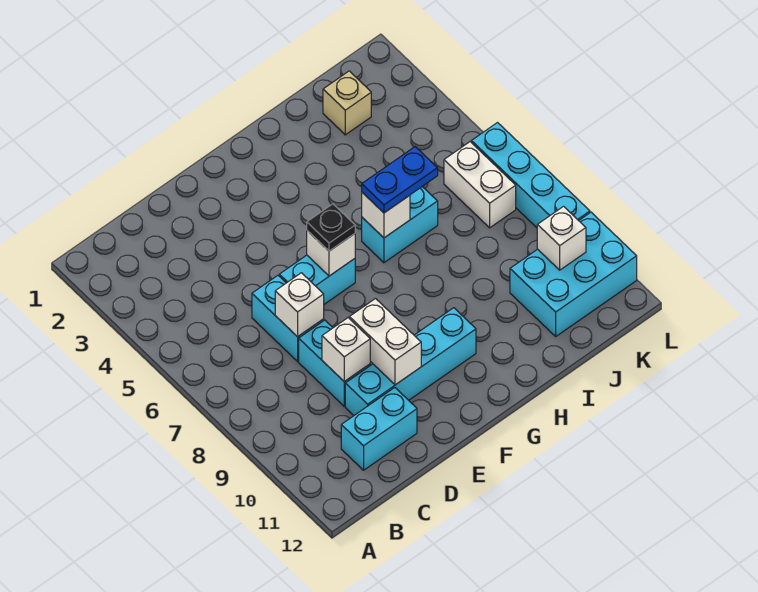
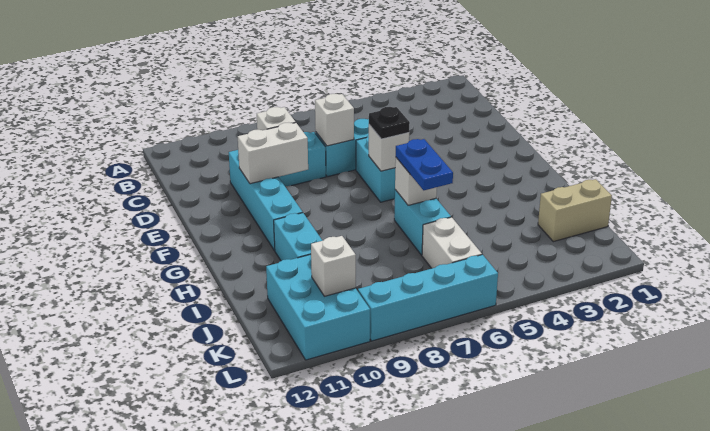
cyan brick C11:D11 level 1 -> cyan brick H10:I10 level 1
tan brick J2 level 1 -> tan brick J1:J2 level 1
white brick K6:K7 level 1 -> white brick J6:K6 level 1

